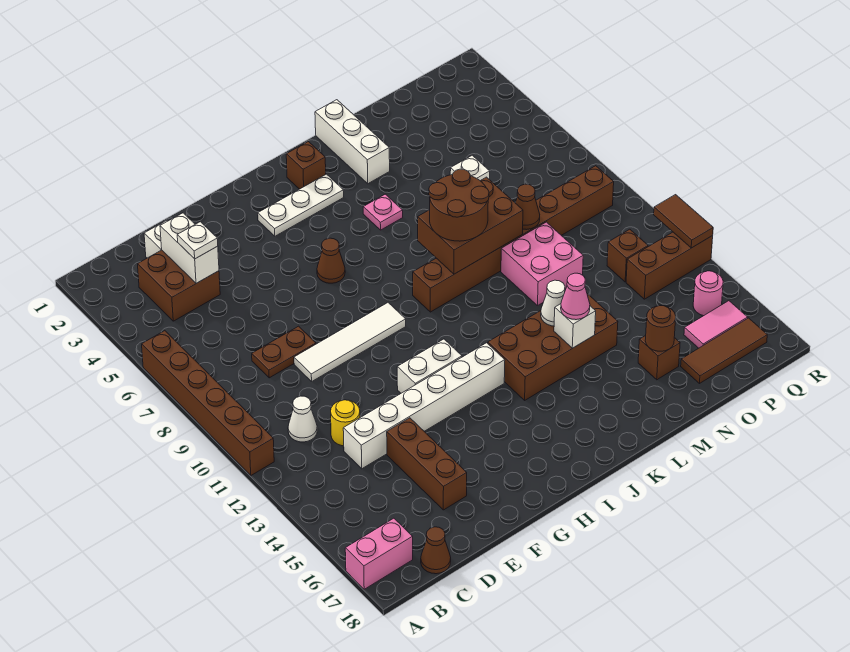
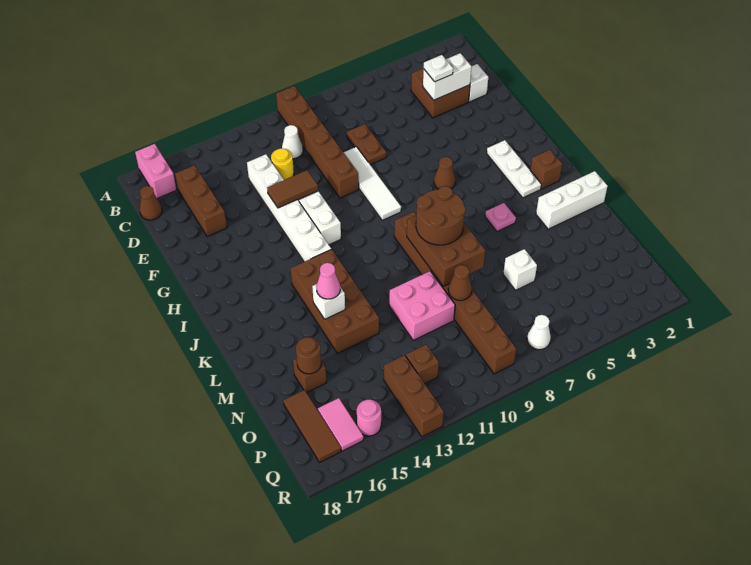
brown brick A6:A11 level 1 -> brown brick A10:F10 level 1
brown brick E14:E16 level 1 -> brown brick C16:E16 level 1
white cone L13 level 2 -> white cone Q7 level 1
brown tile R12:R13 level 2 -> brown tile F12:F13 level 2

